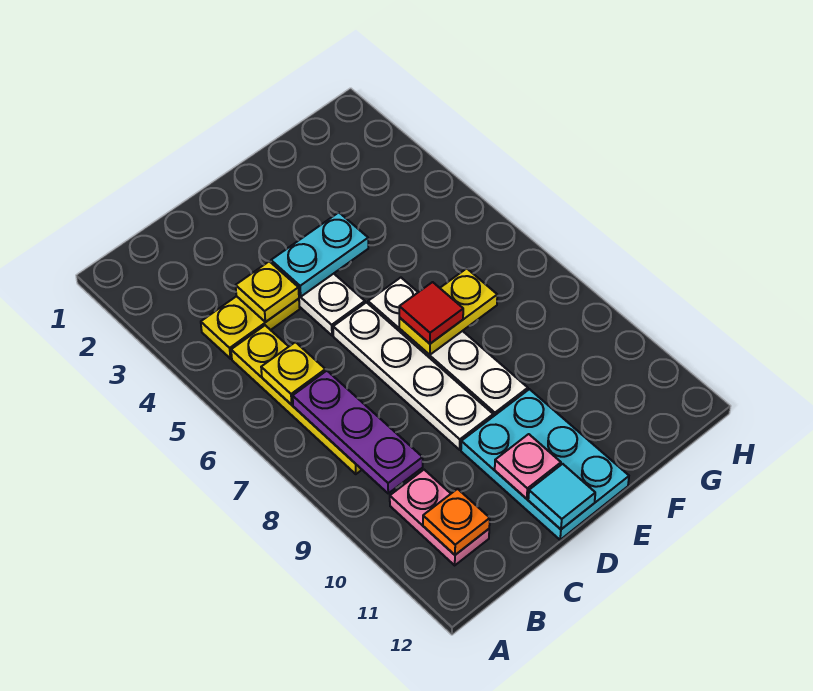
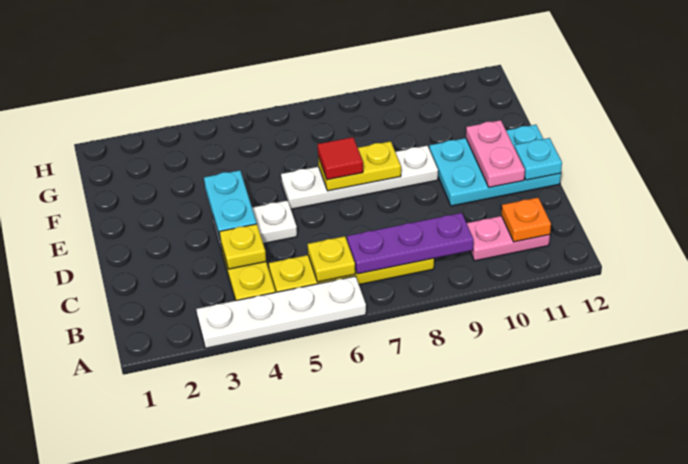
white plate D6:D9 level 1 -> white plate A3:A6 level 1
pink plate D11 level 2 -> pink plate D11:E11 level 2
cyan tile D12 level 2 -> cyan plate D12 level 2
yellow plate E7:F7 level 2 -> yellow plate E7:E8 level 2

